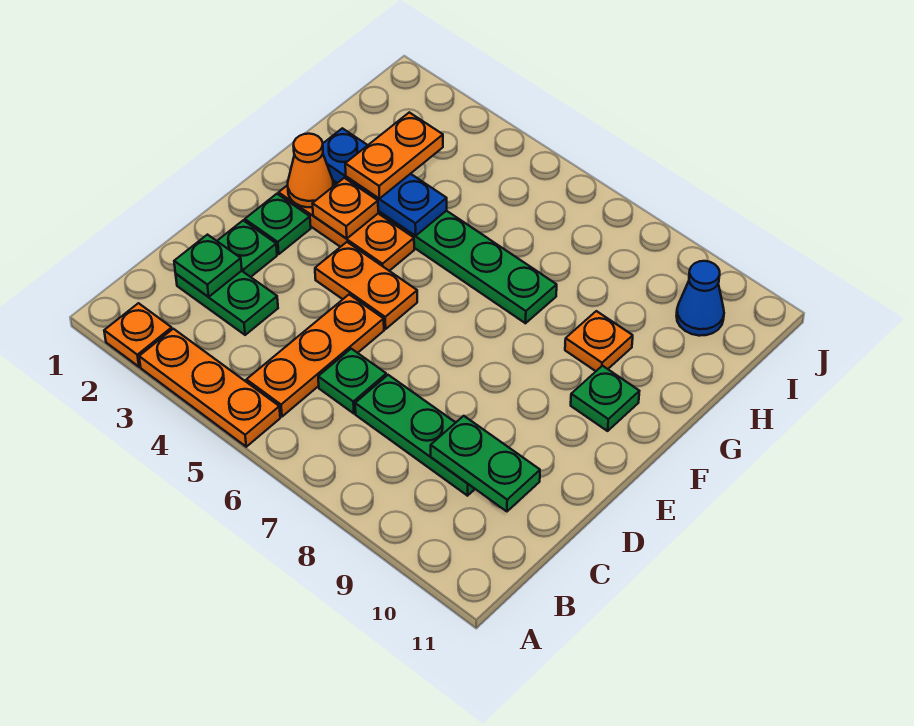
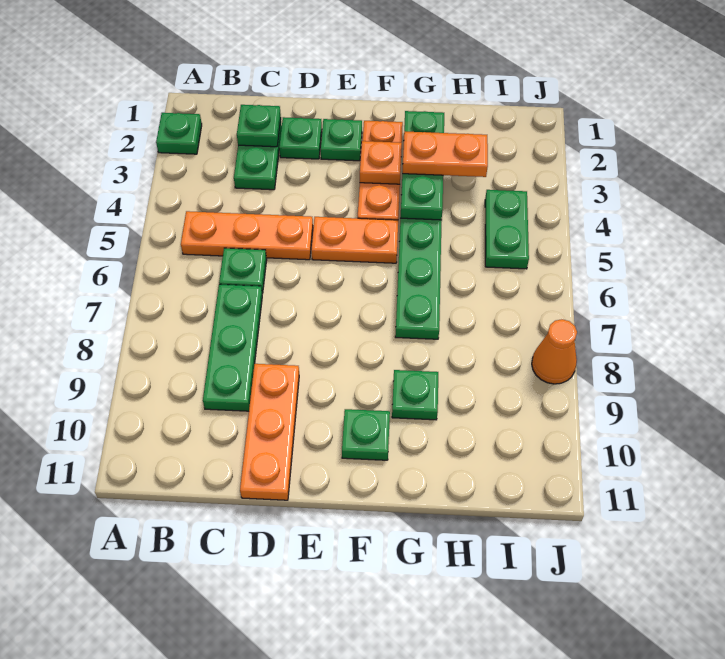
orange plate A2 level 1 -> green plate A2 level 1
orange plate A3:A5 level 1 -> orange plate D9:D11 level 1
green plate C9:C10 level 2 -> green plate I4:I5 level 1
orange plate E4:E5 level 1 -> orange plate E5:F5 level 1
orange cone F2 level 2 -> orange cone J8 level 1
blue plate G2:G4 level 2 -> green plate G2:G4 level 2
orange plate G9 level 1 -> green plate G9 level 1
blue cone I10 level 1 -> none

